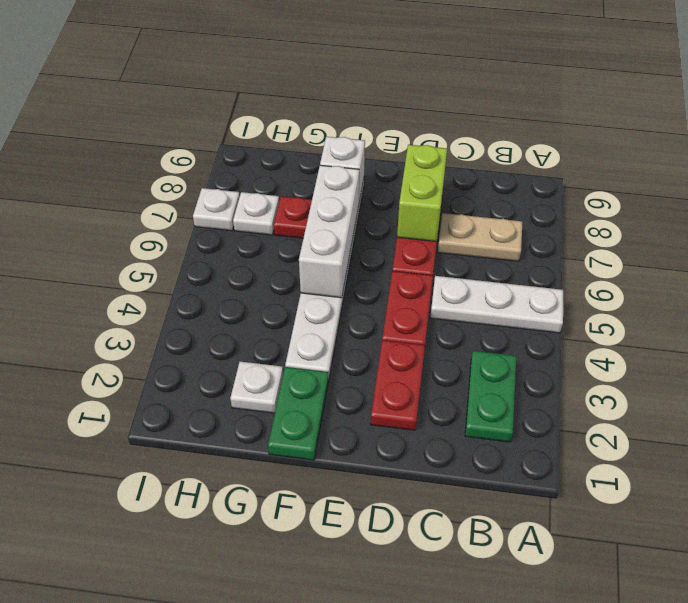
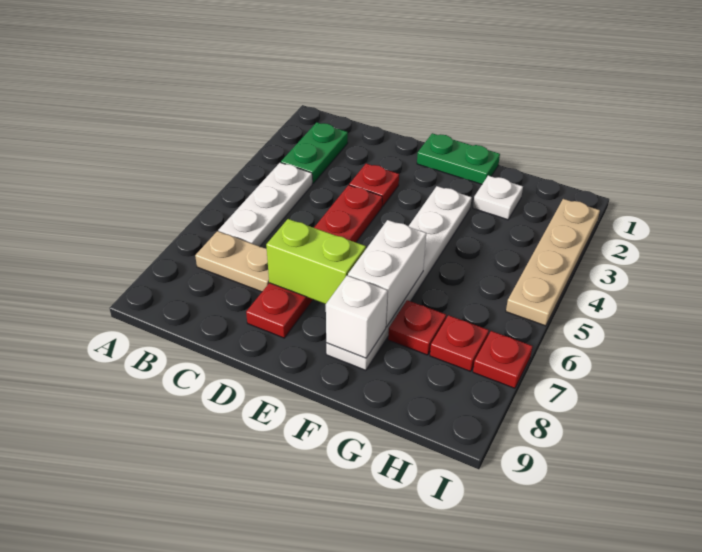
white plate A5:C5 level 1 -> white plate B4:B6 level 1
red plate D2:D3 level 1 -> red plate D3 level 1
lime brick D7:D8 level 2 -> lime brick D7:E7 level 2
green plate F1:F2 level 1 -> green plate E1:F1 level 1
white brick F5:F7 level 2 -> white brick F6:F7 level 2
white plate H7 level 1 -> red plate H7 level 1
none -> tan plate I2:I5 level 1
white plate I7 level 1 -> red plate I7 level 1

